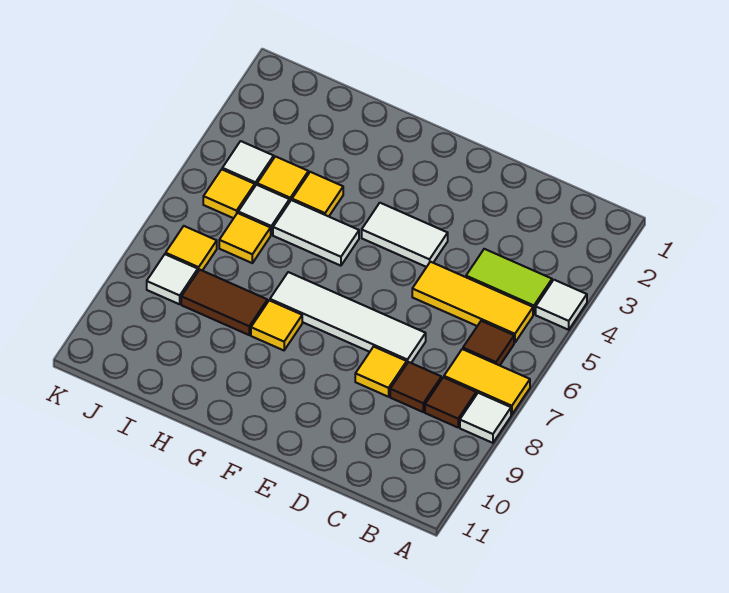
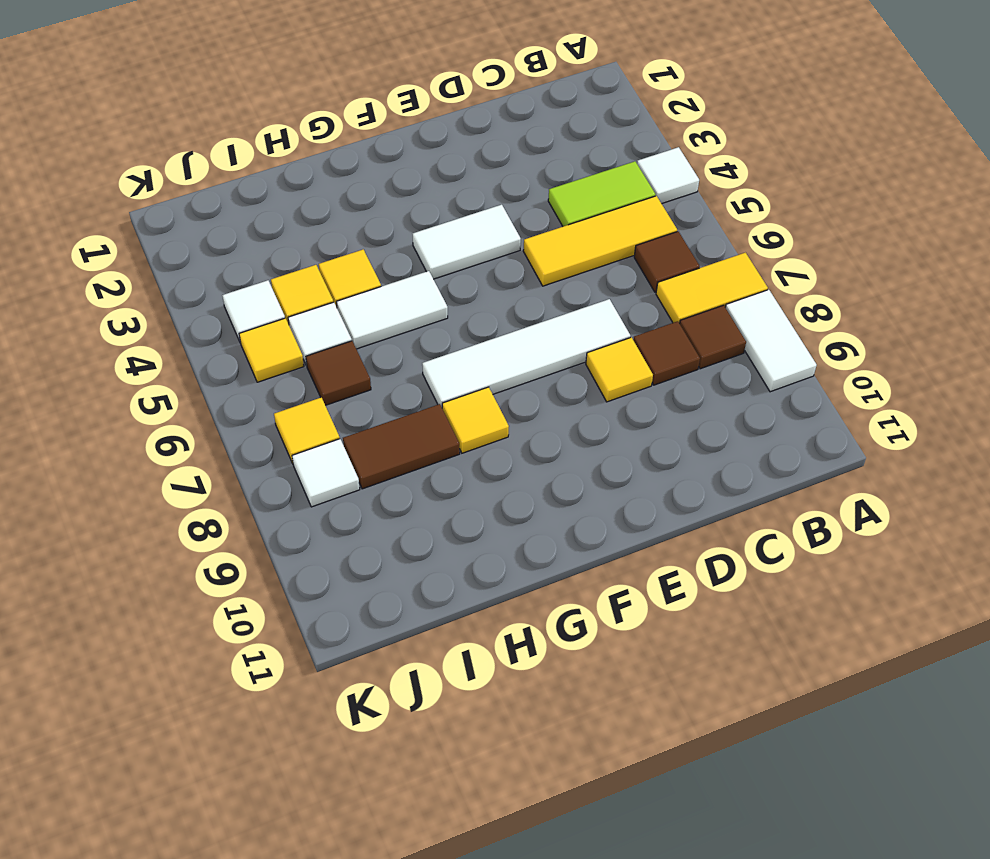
white tile A8 level 1 -> white tile A8:A9 level 1
yellow tile I6 level 1 -> brown tile I6 level 1

